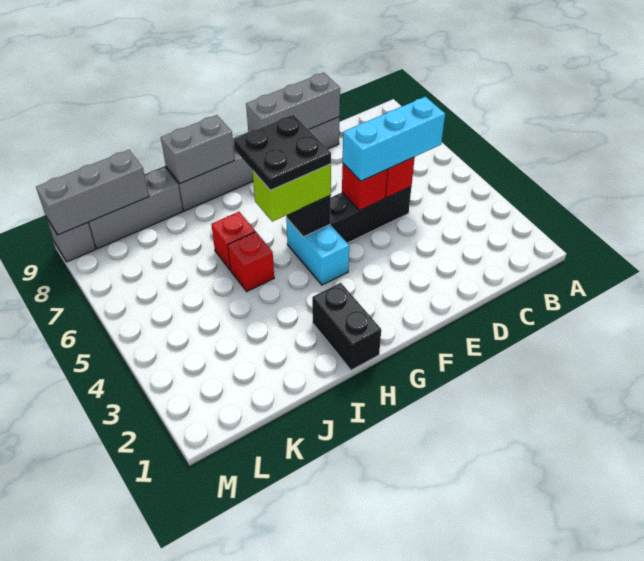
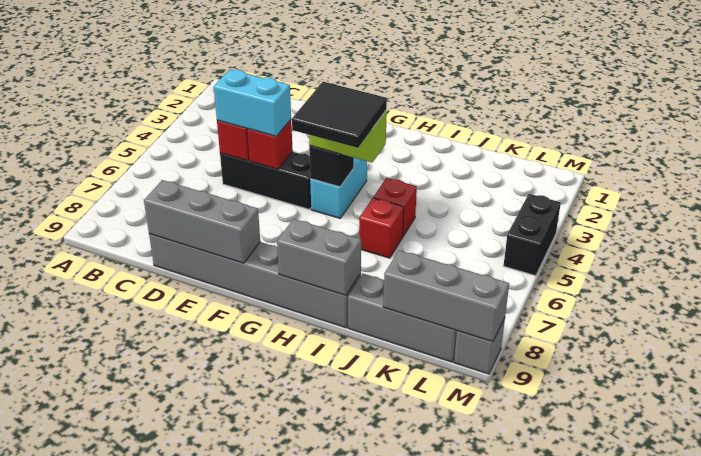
cyan brick C5:E5 level 3 -> cyan brick D5:E5 level 3
black plate G5:H6 level 4 -> black tile G5:H6 level 4
black brick H1:H2 level 1 -> black brick M4:M5 level 1

